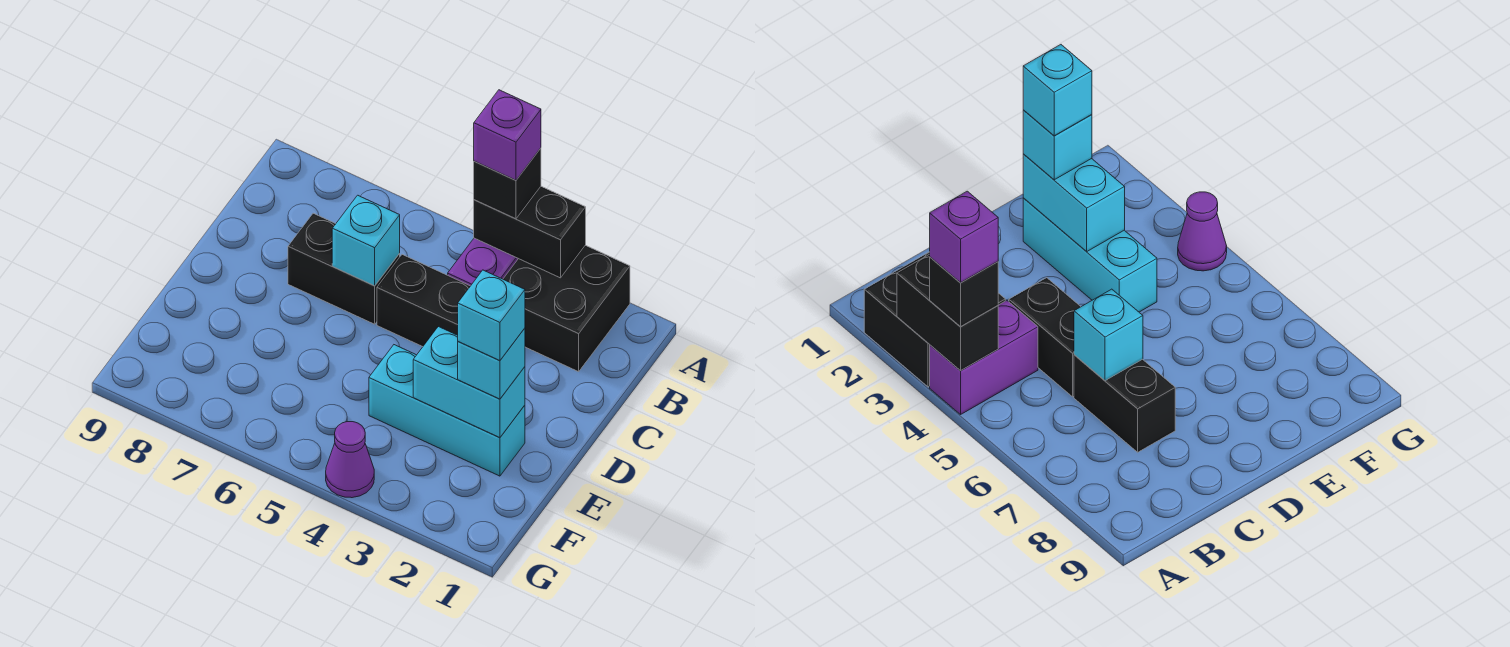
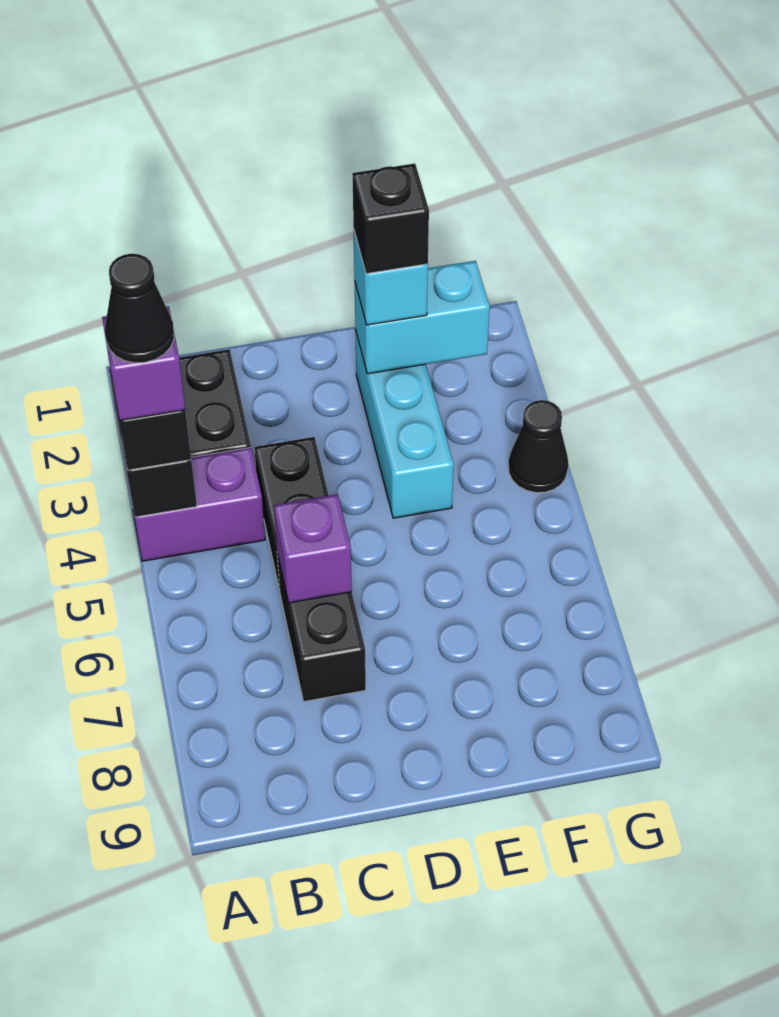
none -> black cone A4 level 5
cyan brick C6 level 2 -> purple brick C6 level 2
cyan brick E2:E3 level 2 -> cyan brick E2:F2 level 2
cyan brick E2 level 4 -> black brick E2 level 4
purple cone G4 level 1 -> black cone G4 level 1

